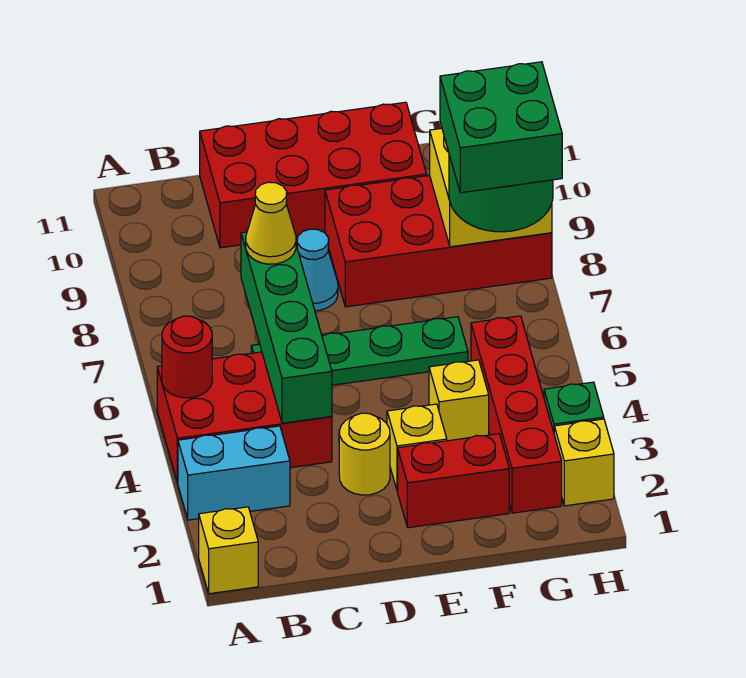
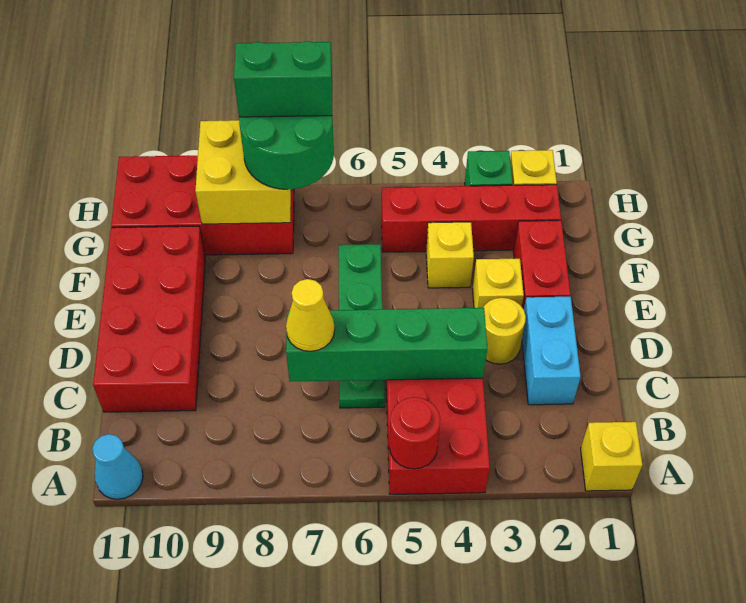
cyan brick A3:B3 level 1 -> cyan brick C2:D2 level 1
cyan cone D8 level 1 -> cyan cone A11 level 1
red brick E8:H9 level 1 -> red brick G8:H11 level 1
green brick G7:H8 level 4 -> green brick H7:H8 level 4

